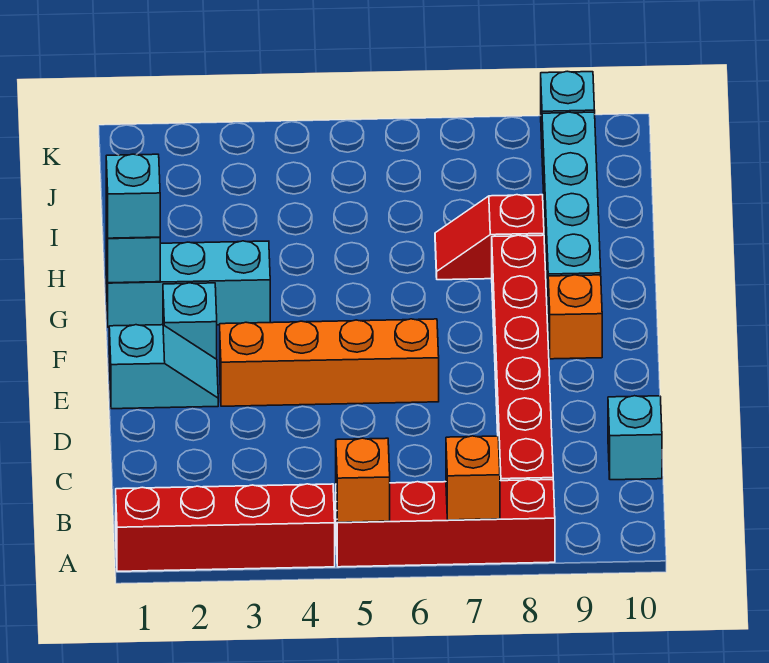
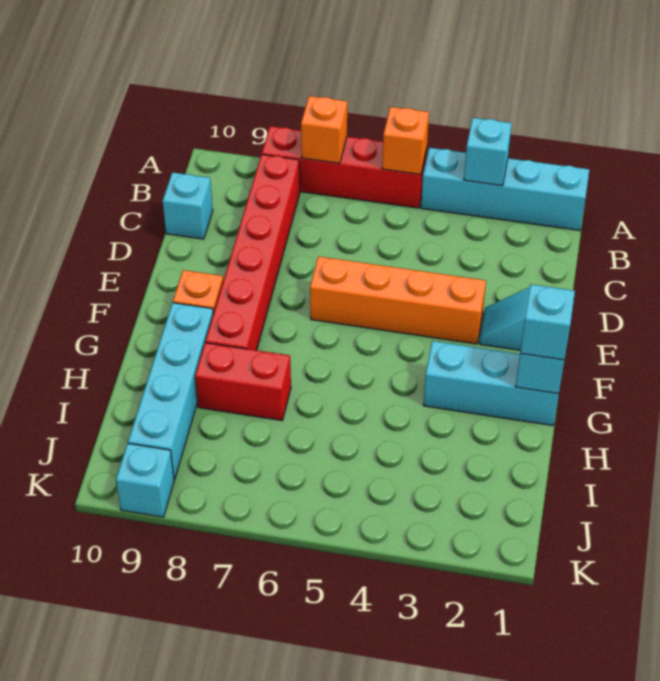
red brick A1:A4 level 1 -> cyan brick A1:A4 level 1
cyan brick F2 level 1 -> cyan brick A3 level 2
red slope H7:H8 level 1 top 8 -> red brick H7:H8 level 1

